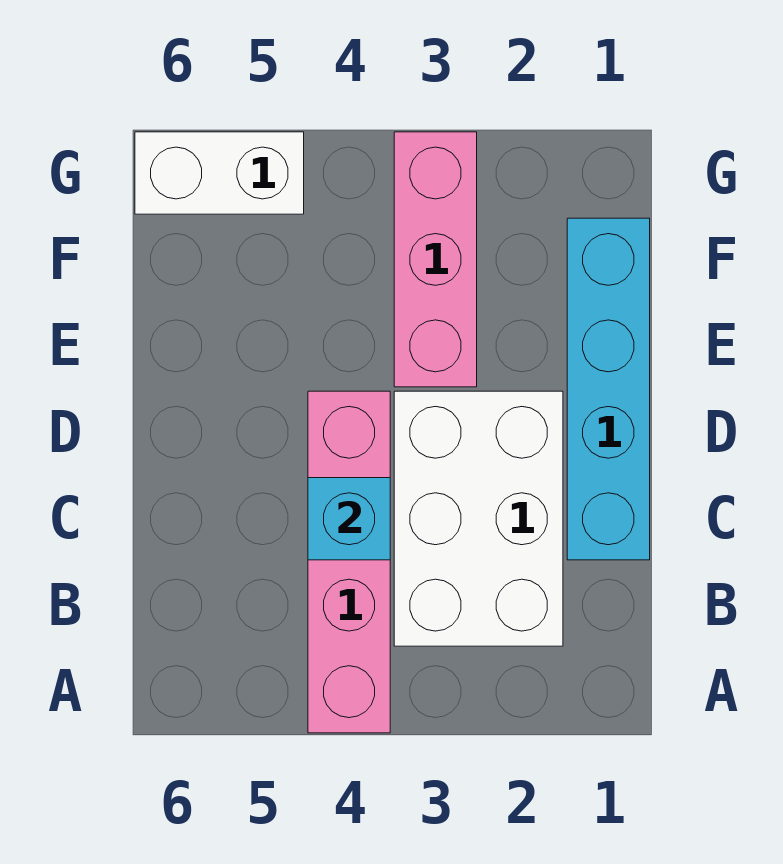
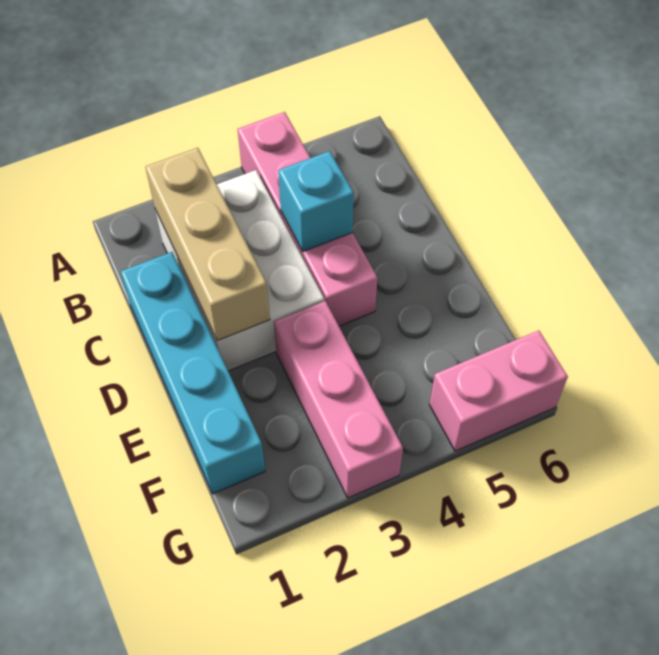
none -> tan brick B2:D2 level 2
white brick G5:G6 level 1 -> pink brick G5:G6 level 1

